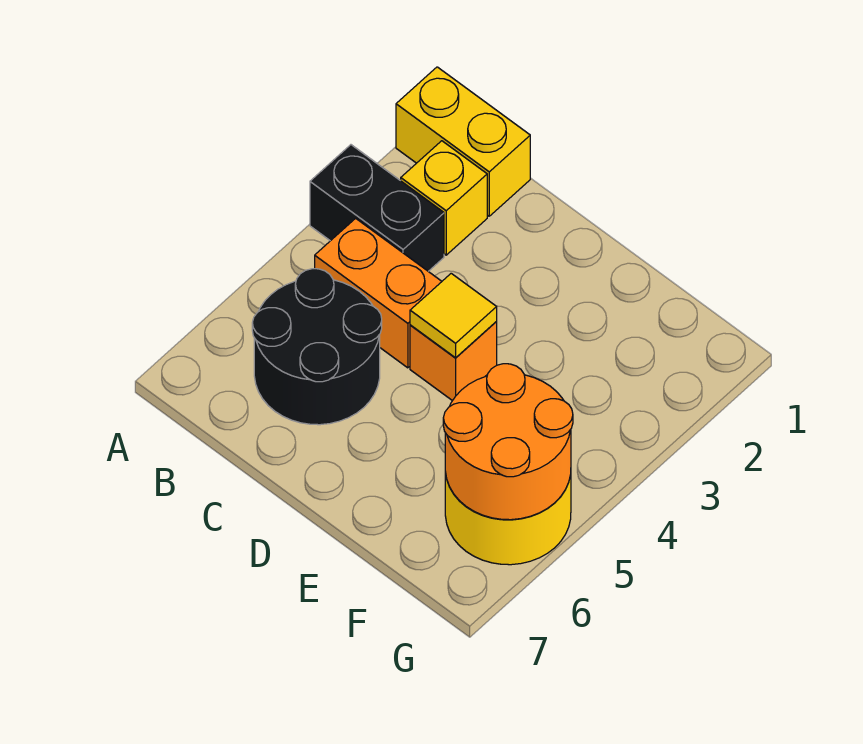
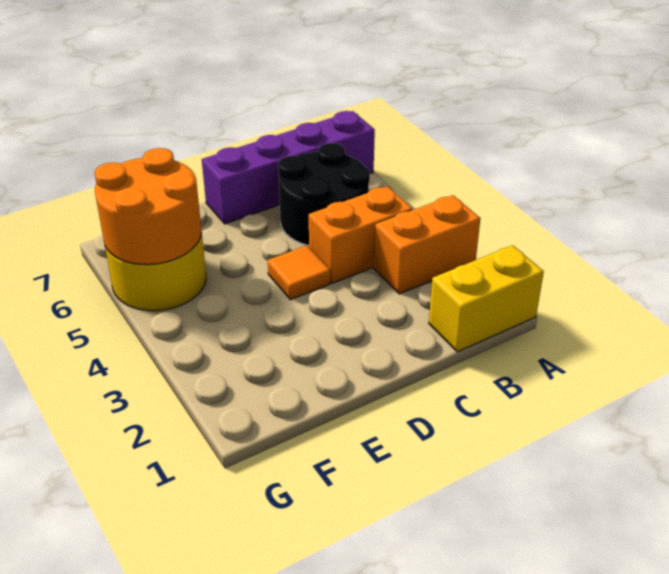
black brick A3:B3 level 1 -> orange brick A3:B3 level 1
none -> purple brick A7:D7 level 1
yellow brick B2 level 1 -> none
orange brick D4 level 1 -> orange tile D4 level 1
yellow tile D4 level 2 -> none

